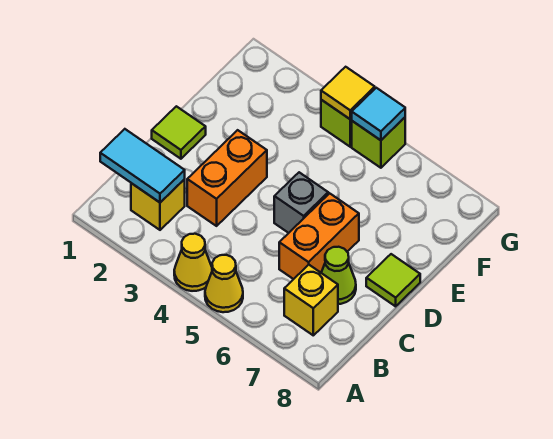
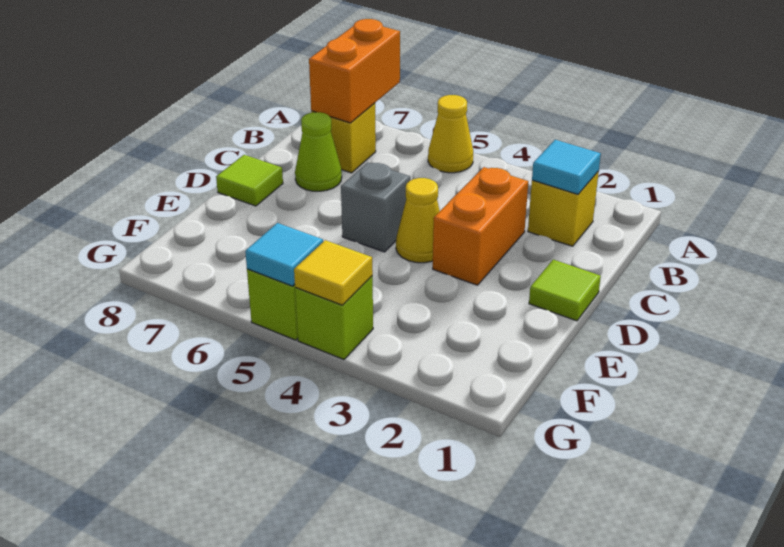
yellow cone A4 level 1 -> yellow cone D4 level 1
cyan tile B1:B2 level 2 -> cyan tile B2 level 2
orange brick C6:D6 level 1 -> orange brick A7:B7 level 2

